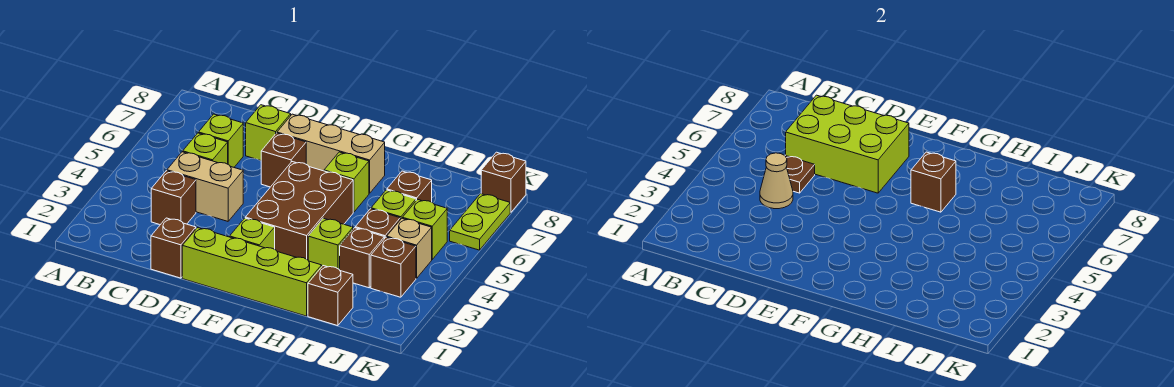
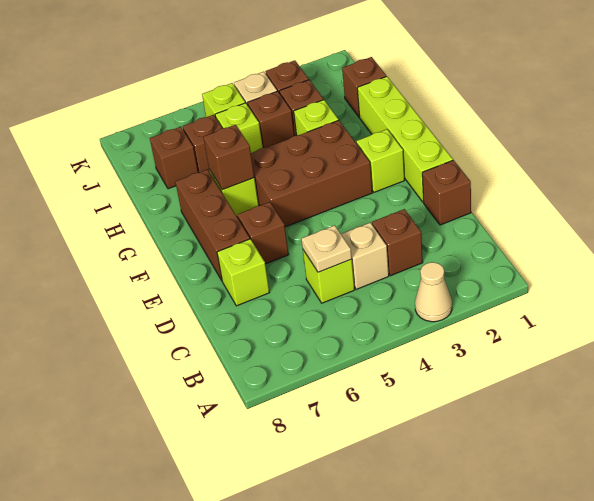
tan brick C4:D4 level 1 -> tan brick C4 level 1
tan cone C4 level 2 -> tan cone A3 level 1
brown plate C5 level 2 -> tan plate C5 level 2
lime brick C6 level 1 -> none
lime brick C6:E7 level 2 -> none
tan brick E7:G7 level 1 -> brown brick E7:G7 level 1
lime plate K6:K7 level 1 -> none
brown brick K8 level 1 -> brown brick I7 level 1

